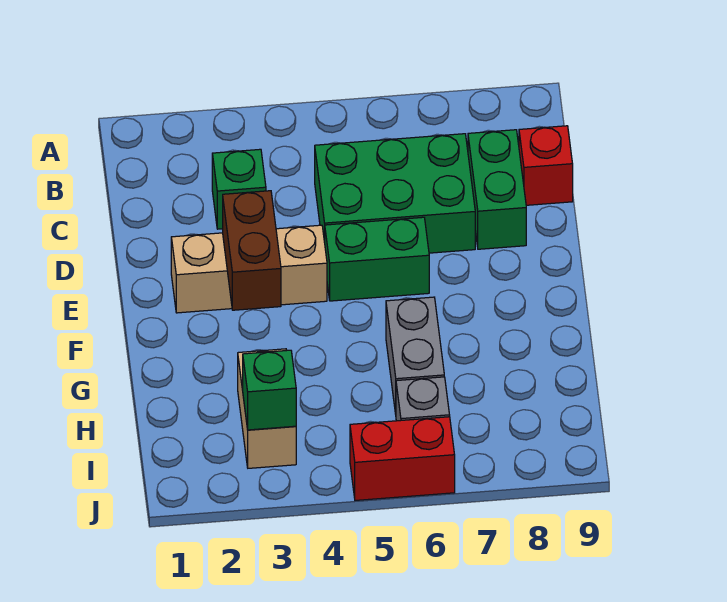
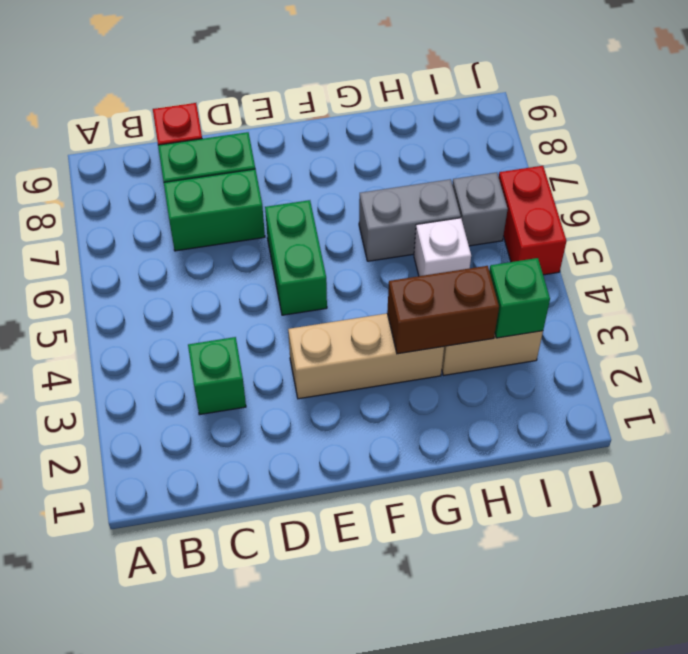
green brick C5:D7 level 1 -> green brick C7:D7 level 1
tan brick E2:E4 level 1 -> tan brick E3:G3 level 1
brown brick E3:F3 level 2 -> brown brick G3:H3 level 2
none -> white brick H5 level 1

